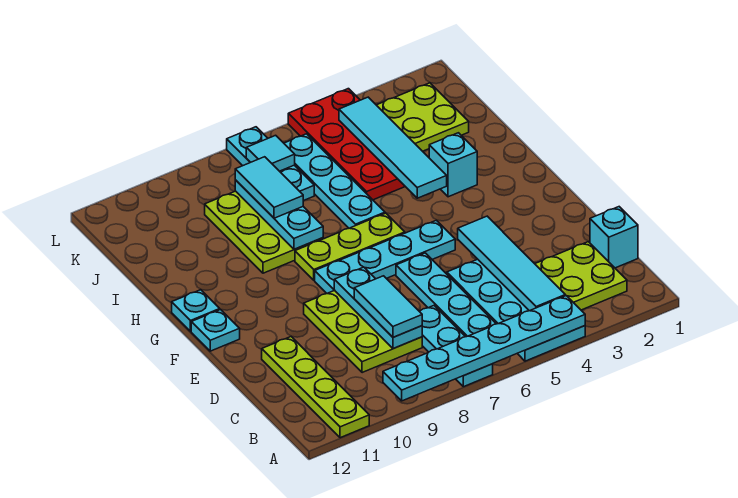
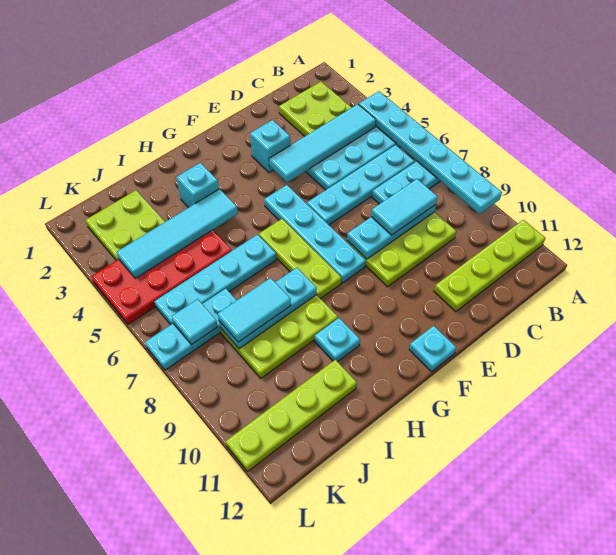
cyan brick C1 level 1 -> cyan brick E3 level 1
cyan plate G12 level 1 -> cyan plate H10 level 1
none -> lime plate I11:L11 level 1

